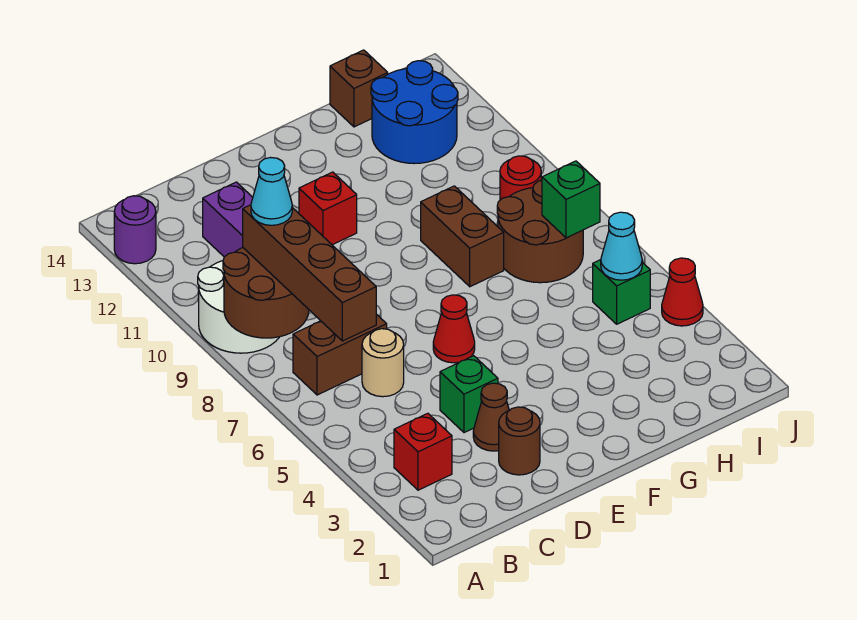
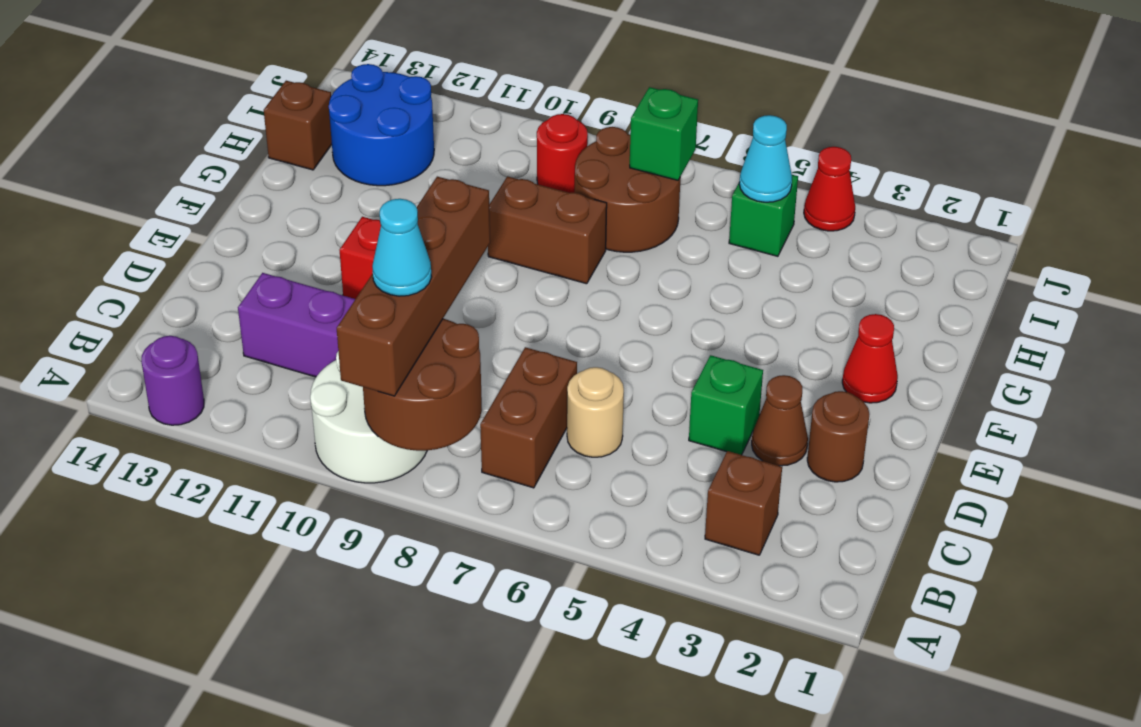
red brick B3 level 1 -> brown brick B3 level 1
brown brick B6:B9 level 3 -> brown brick A9:D9 level 3
red cone E6 level 1 -> red cone F2 level 1

